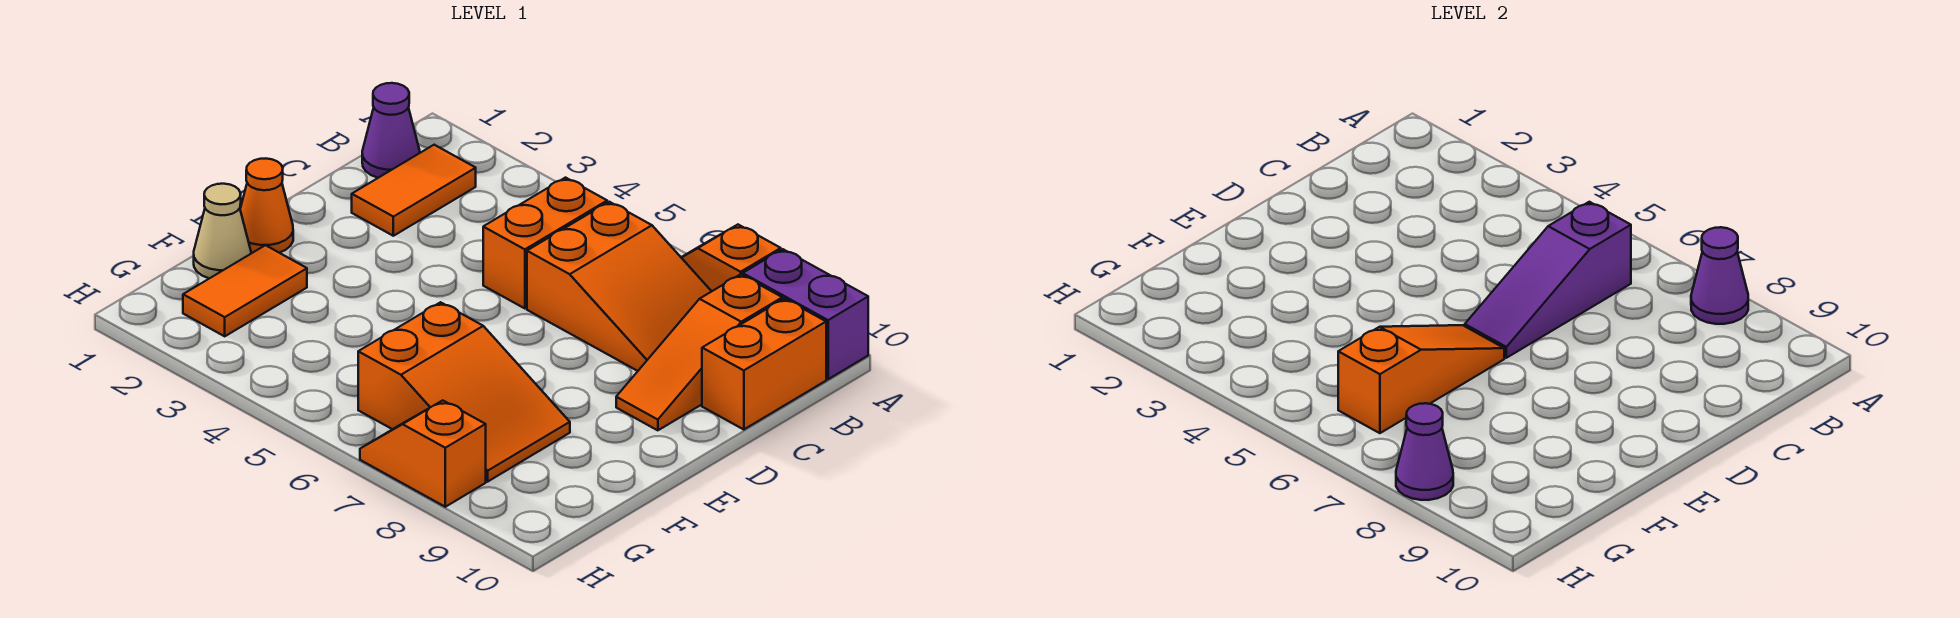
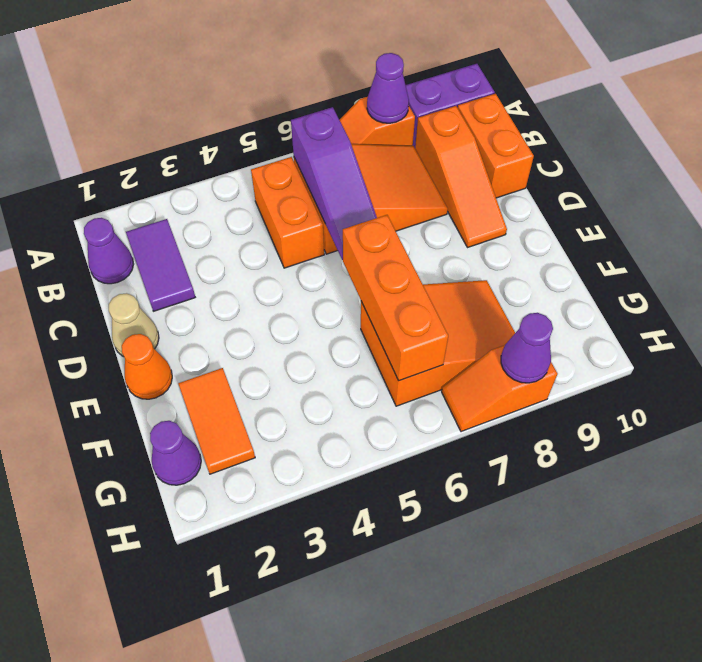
orange tile B2:C2 level 1 -> purple tile B2:C2 level 1
orange slope E6:G6 level 2 top G -> orange brick E6:G6 level 2
tan cone F1 level 1 -> tan cone D1 level 1
none -> purple cone G1 level 1

